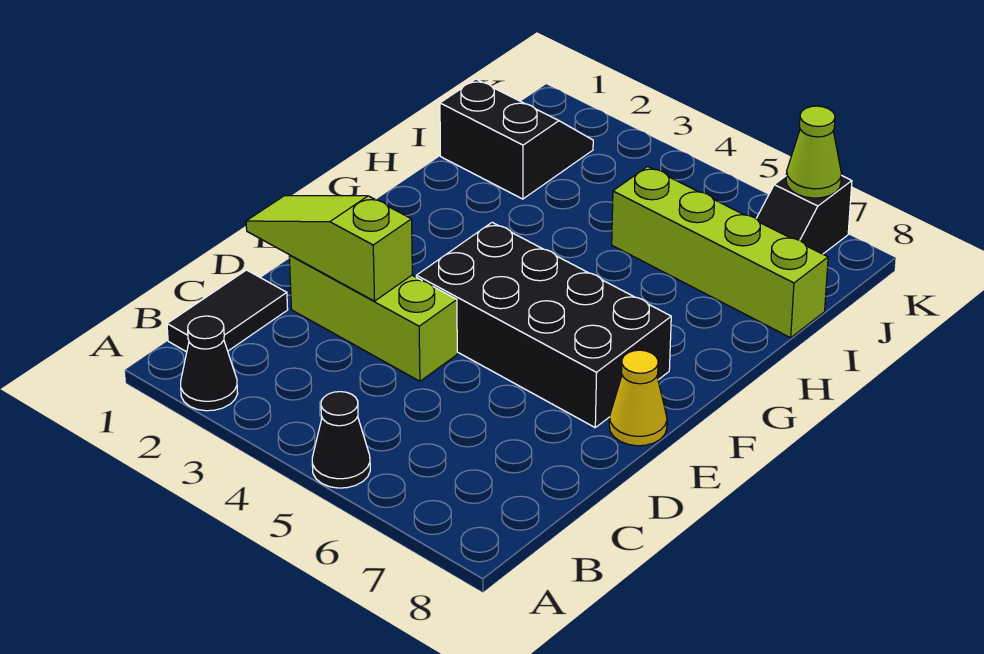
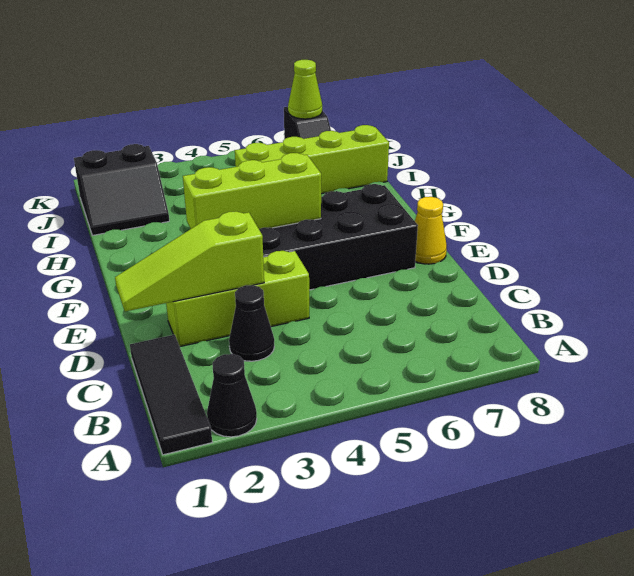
black cone A5 level 1 -> black cone C3 level 1
black tile B1:C1 level 1 -> black tile A1:C1 level 1
none -> lime brick F3:F5 level 2
black slope I1:J2 level 1 top I -> black slope I1:J2 level 1 top J

